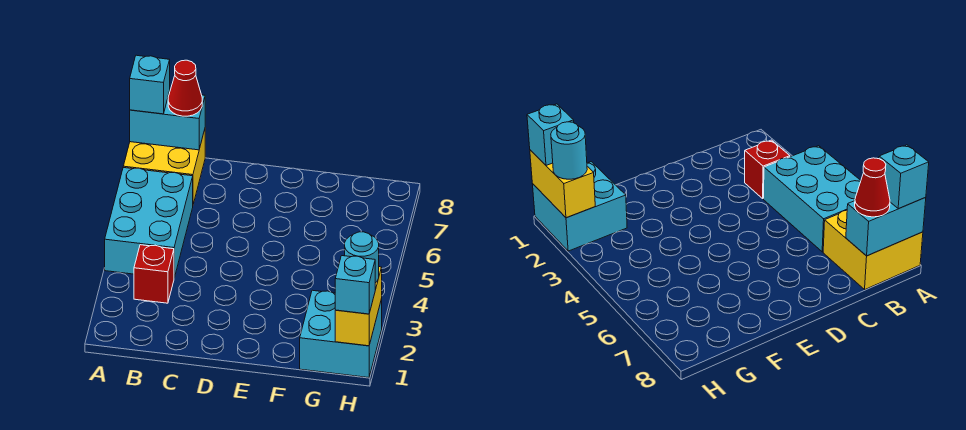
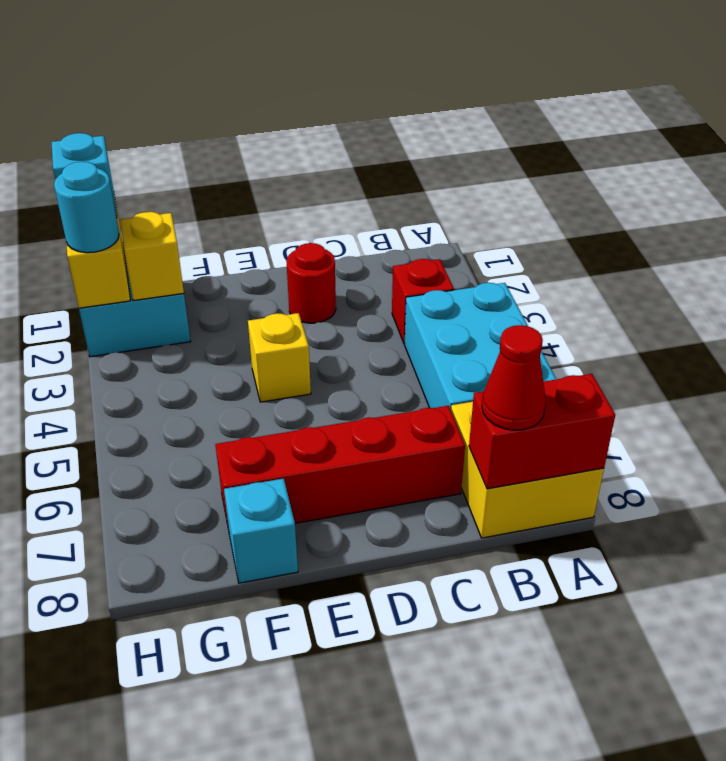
cyan brick A8:B8 level 2 -> red brick A8:B8 level 2
cyan brick A8 level 3 -> cyan brick F8 level 1
none -> red brick C7:F7 level 1
none -> red round brick D2 level 1
none -> yellow brick E4 level 1
none -> yellow brick G2 level 2

